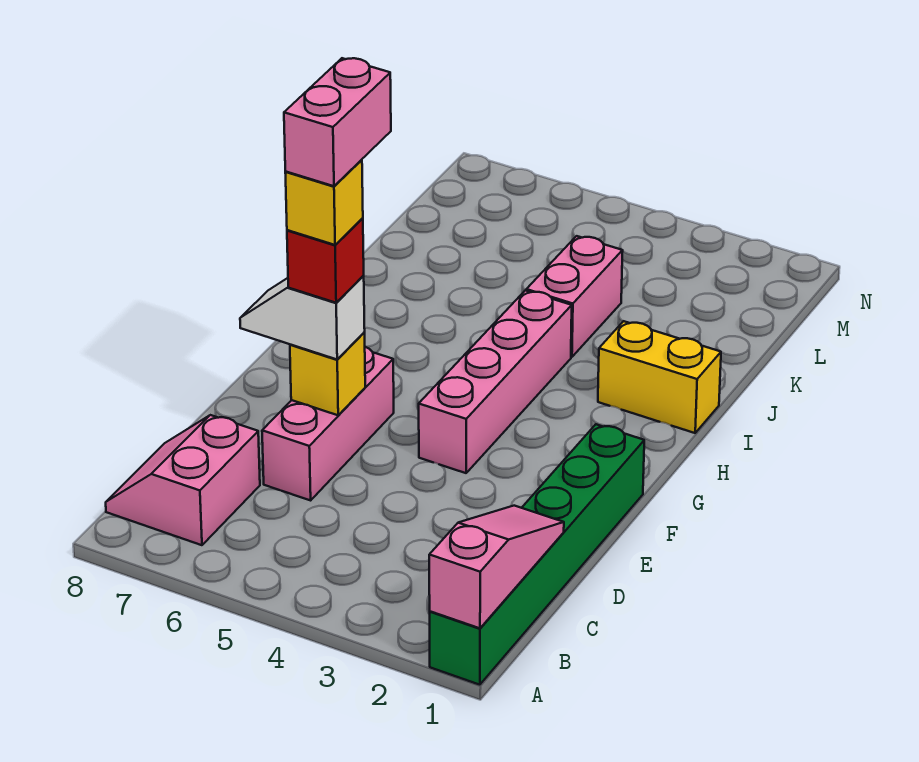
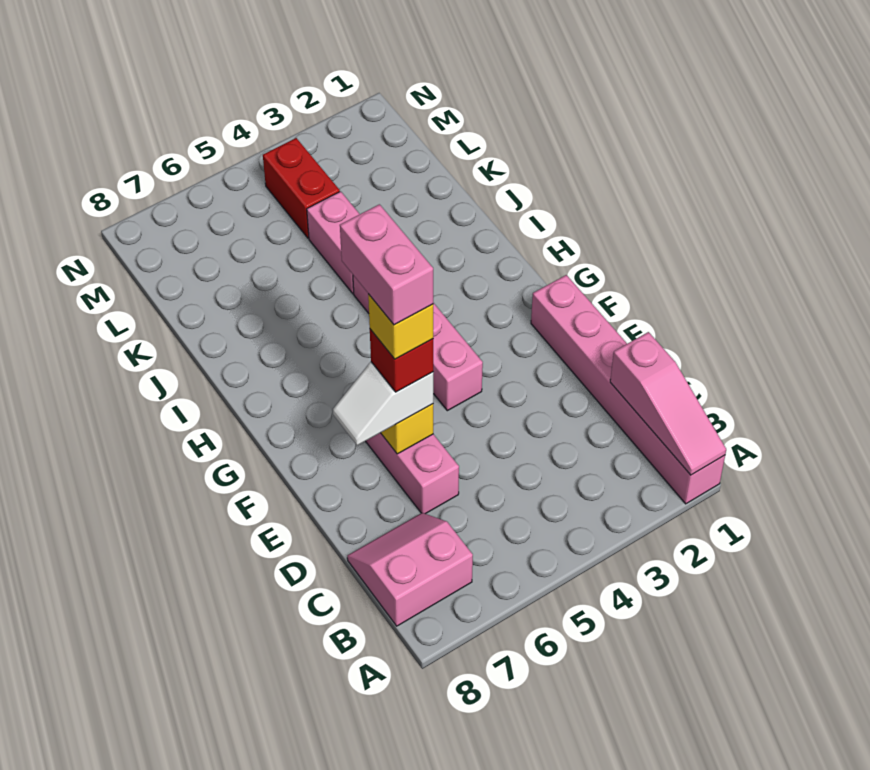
green brick A1:F1 level 1 -> pink brick A1:F1 level 1
pink slope A1:C1 level 2 top A -> pink slope A1:C1 level 2 top C
pink slope B7:C8 level 1 top 7 -> pink slope B7:C8 level 1 top B
yellow brick I1:I2 level 1 -> none
none -> red brick L4:M4 level 1

